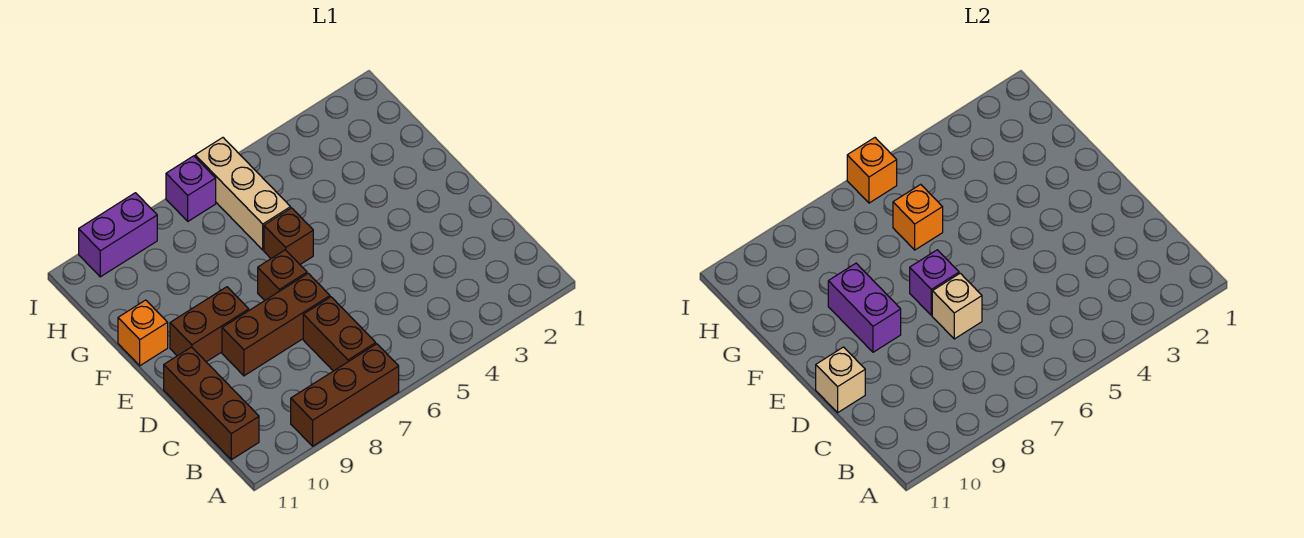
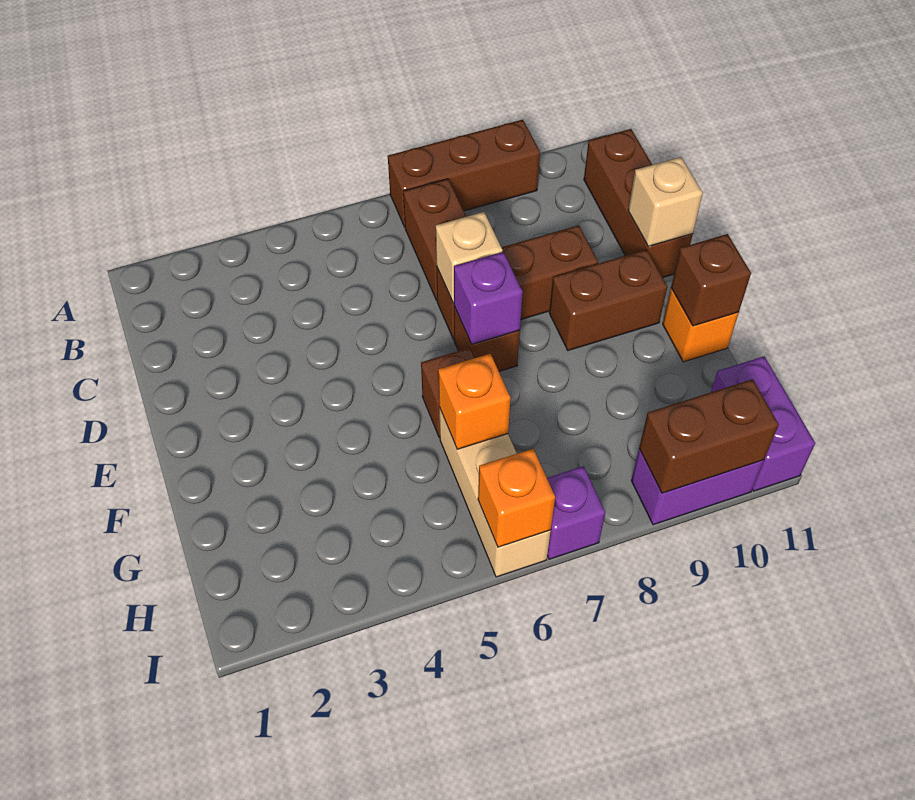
purple brick E9:F9 level 2 -> purple brick H11:I11 level 1
none -> brown brick F11 level 2
none -> brown brick I9:I10 level 2

